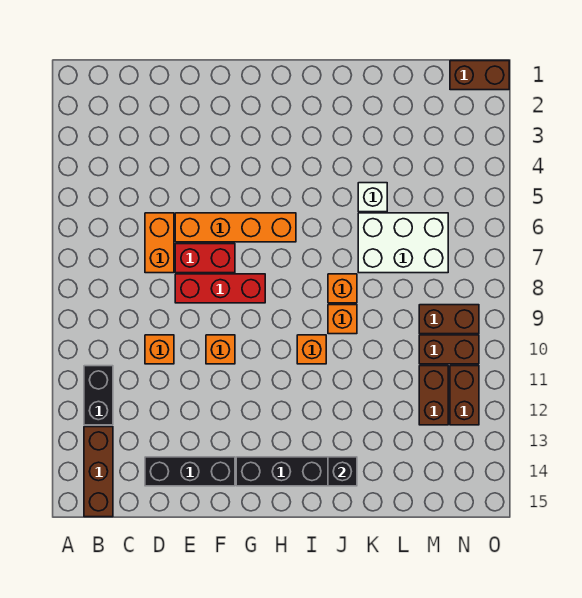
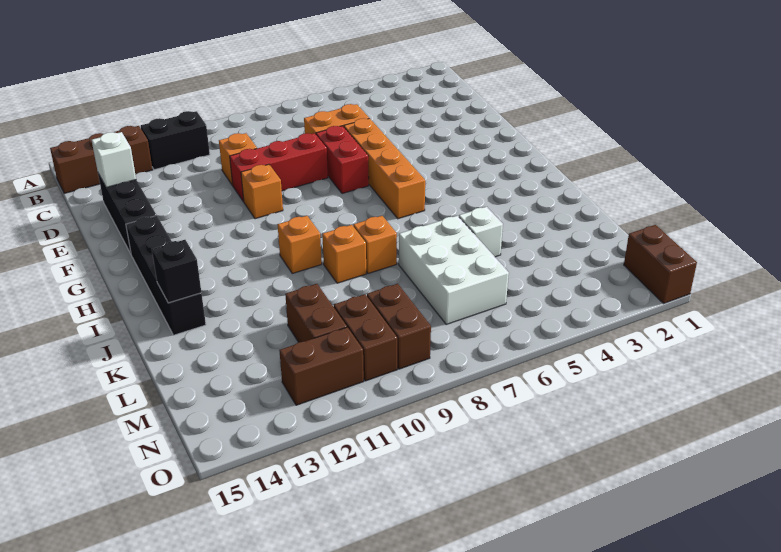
none -> white brick D14 level 2
red brick E8:G8 level 1 -> red brick E8:E10 level 1
brown brick M11:M12 level 1 -> brown brick L11:M11 level 1

